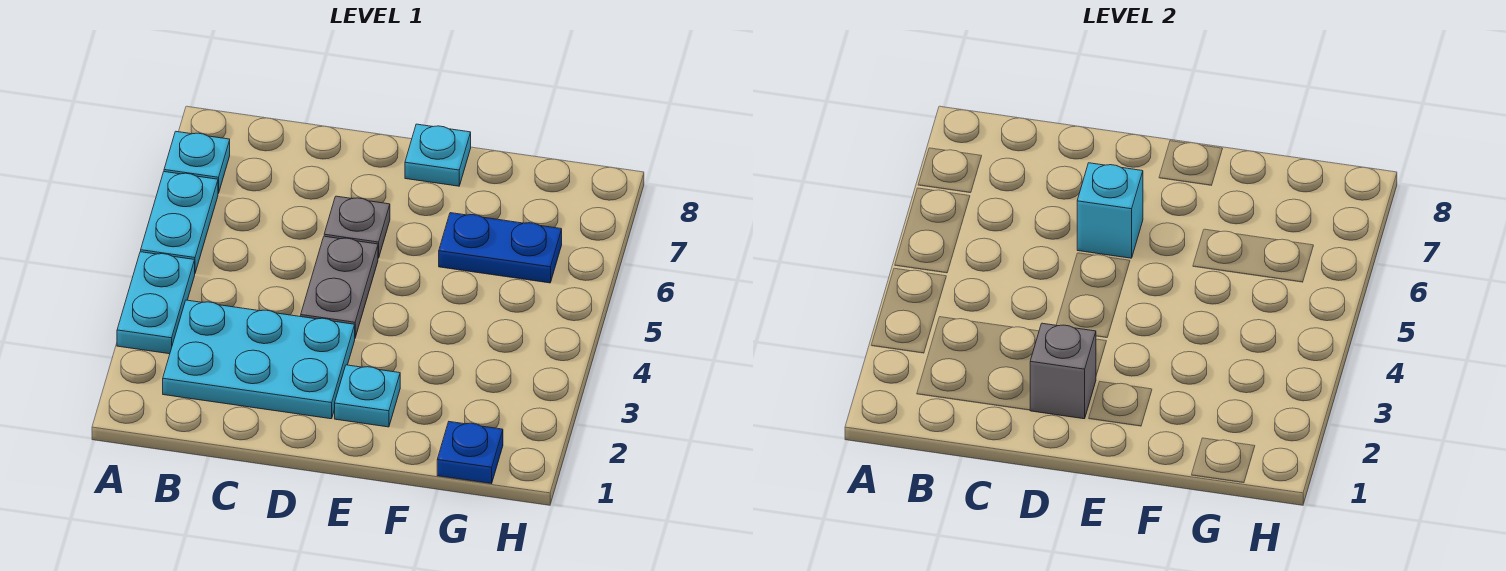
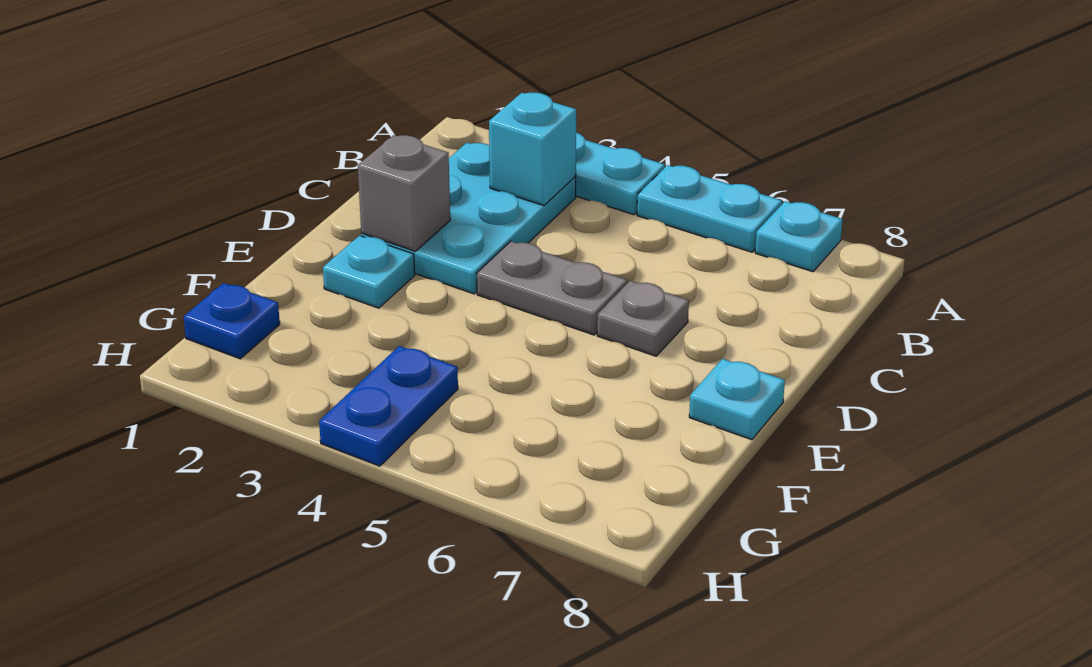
cyan brick D6 level 2 -> cyan brick B3 level 2
blue plate F6:G6 level 1 -> blue plate G4:H4 level 1

